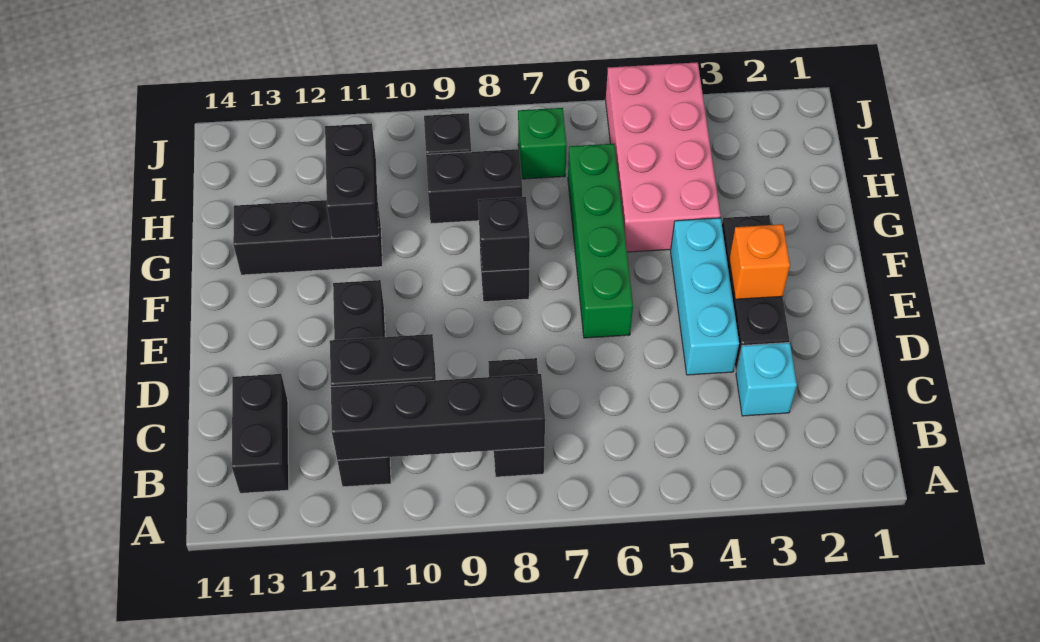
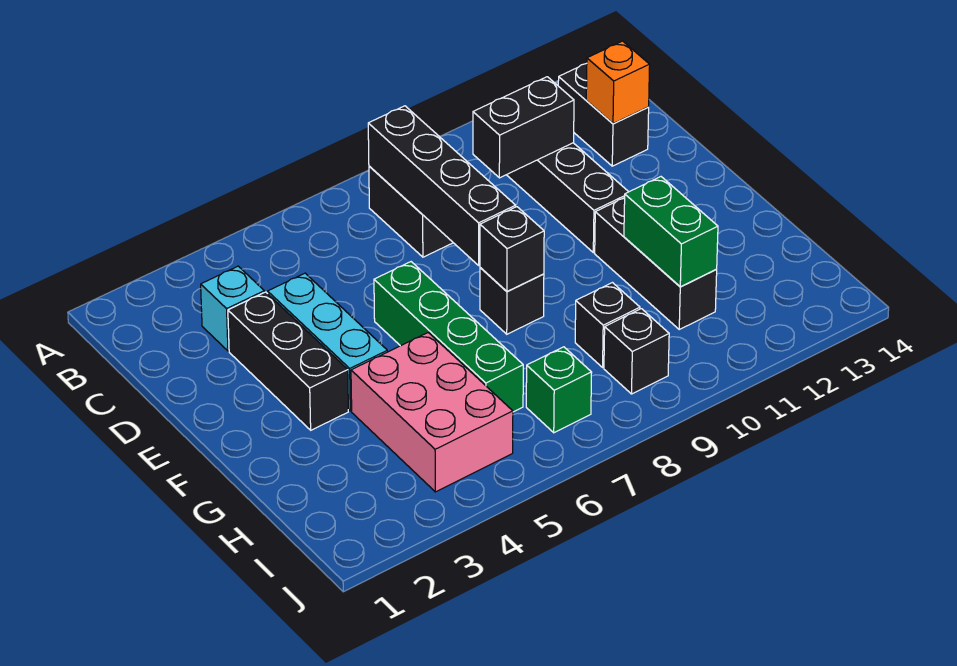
black brick B8:B11 level 2 -> black brick B8:E8 level 2
orange brick E3 level 2 -> orange brick C13 level 2
pink brick G4:J5 level 1 -> pink brick G4:I5 level 1
black brick G11:G13 level 1 -> black brick F11:H11 level 1
black brick G11:H11 level 2 -> green brick G11:H11 level 2
black brick H8:H9 level 1 -> black brick H9 level 1

